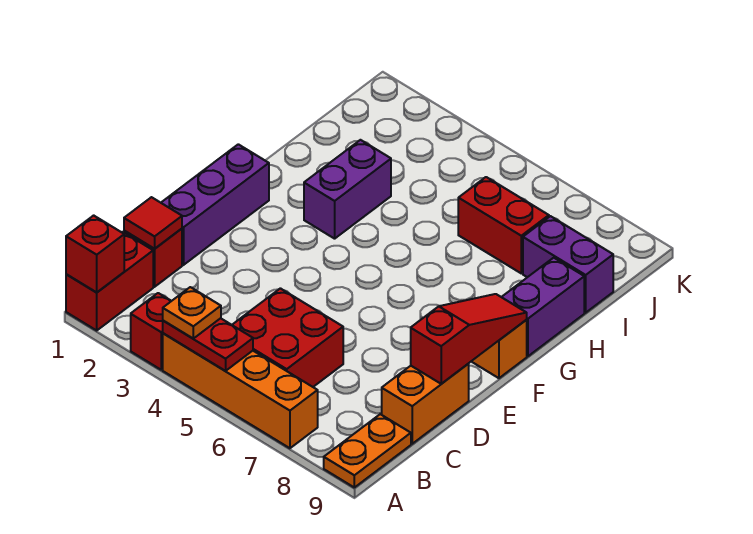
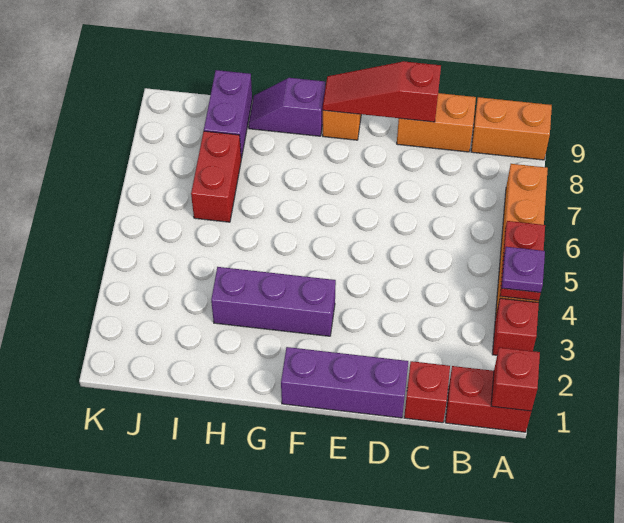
orange plate A4 level 3 -> purple plate A4 level 3
orange plate A9:B9 level 1 -> orange brick A9:B9 level 1
red brick B5:C6 level 1 -> none
red tile C1 level 2 -> none
purple brick G3:H3 level 1 -> purple brick F3:H3 level 1
purple brick G9:H9 level 1 -> purple slope G9:H9 level 1 top G

